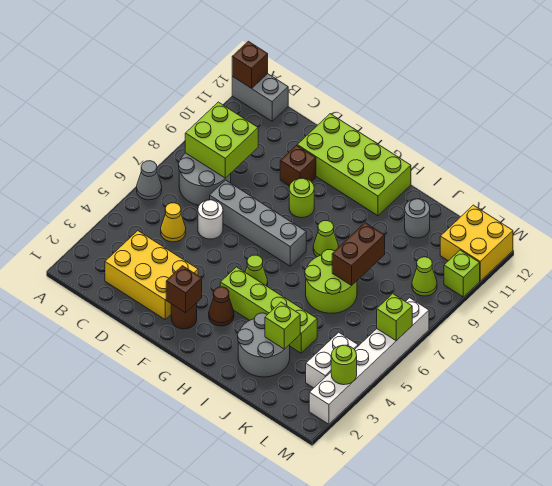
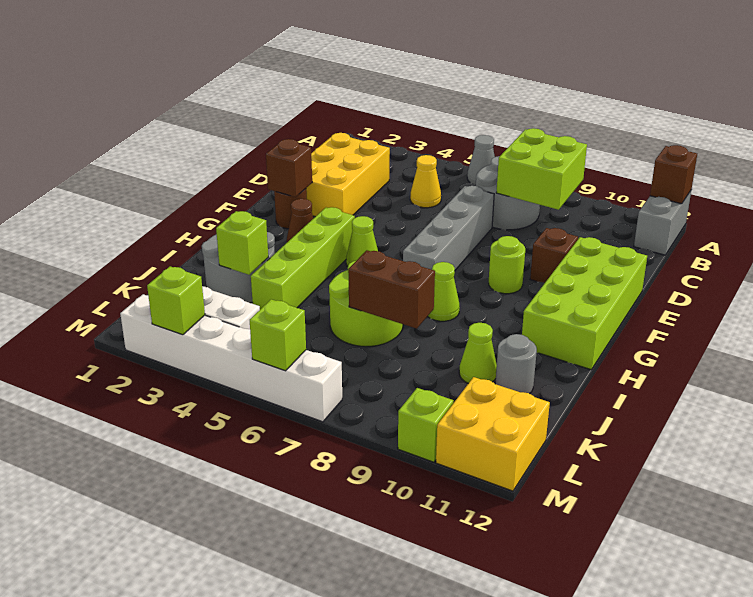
white round brick D6 level 1 -> none
lime cone L9 level 1 -> lime cone J10 level 1
lime round brick M3 level 2 -> lime brick M3 level 2

